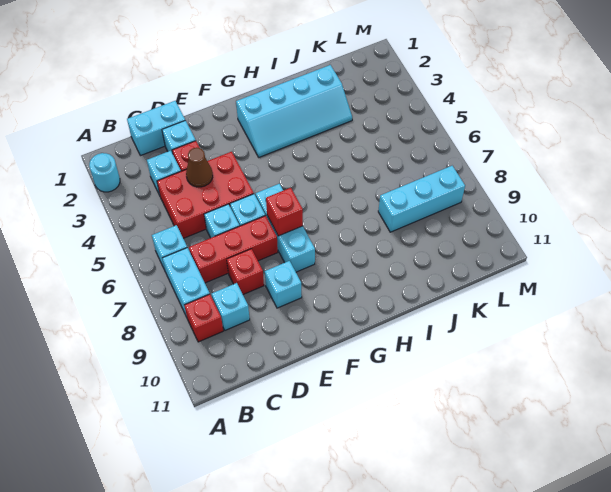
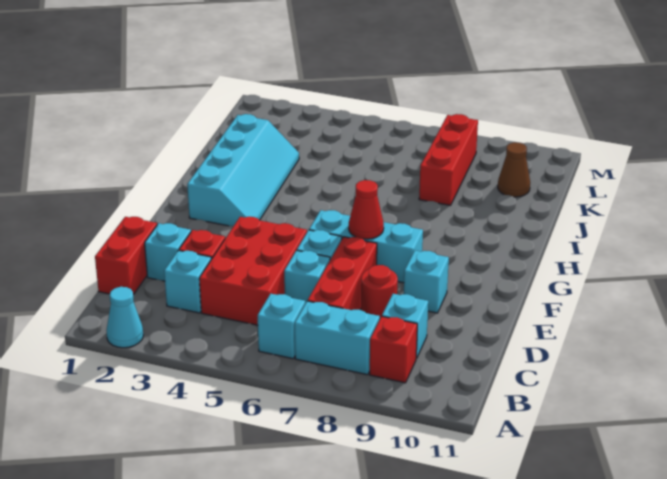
cyan round brick A2 level 1 -> cyan cone A2 level 1
cyan brick C1:D1 level 1 -> red brick C1:D1 level 1
brown cone D4 level 2 -> brown cone K10 level 1
red brick D8 level 1 -> red round brick D8 level 1
red brick F7 level 2 -> red cone F7 level 2
cyan brick J8:L8 level 1 -> red brick J8:L8 level 1

